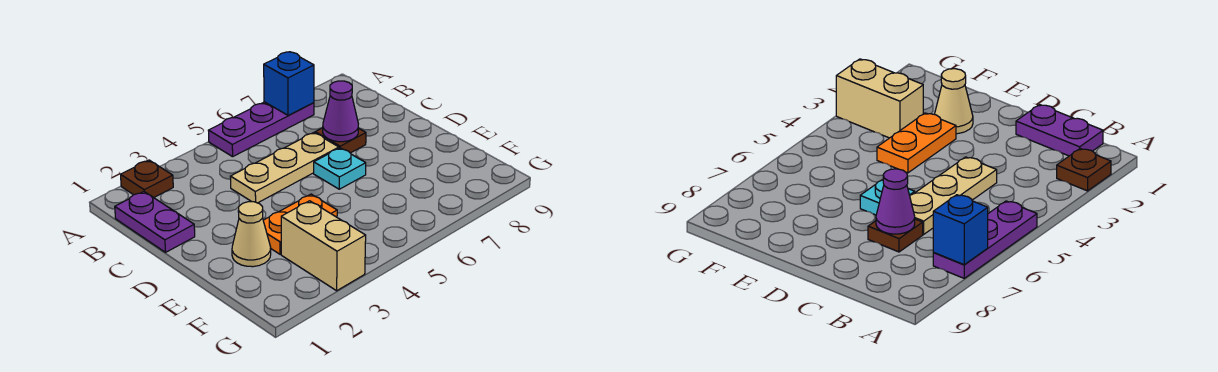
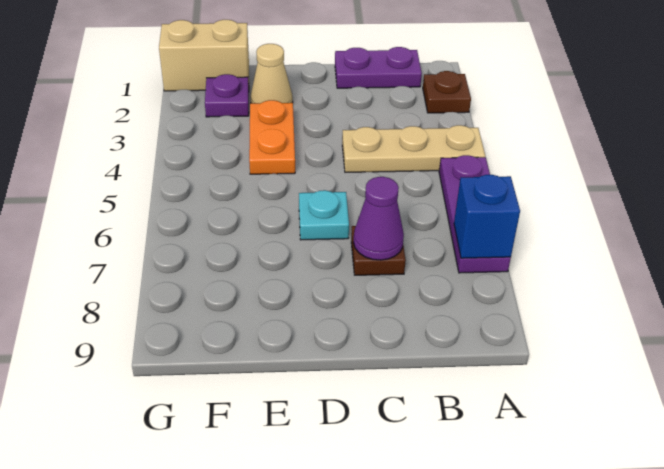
tan plate C4:C6 level 1 -> tan plate A4:C4 level 1
none -> purple plate F2 level 1
tan brick F3:G3 level 1 -> tan brick F1:G1 level 1

